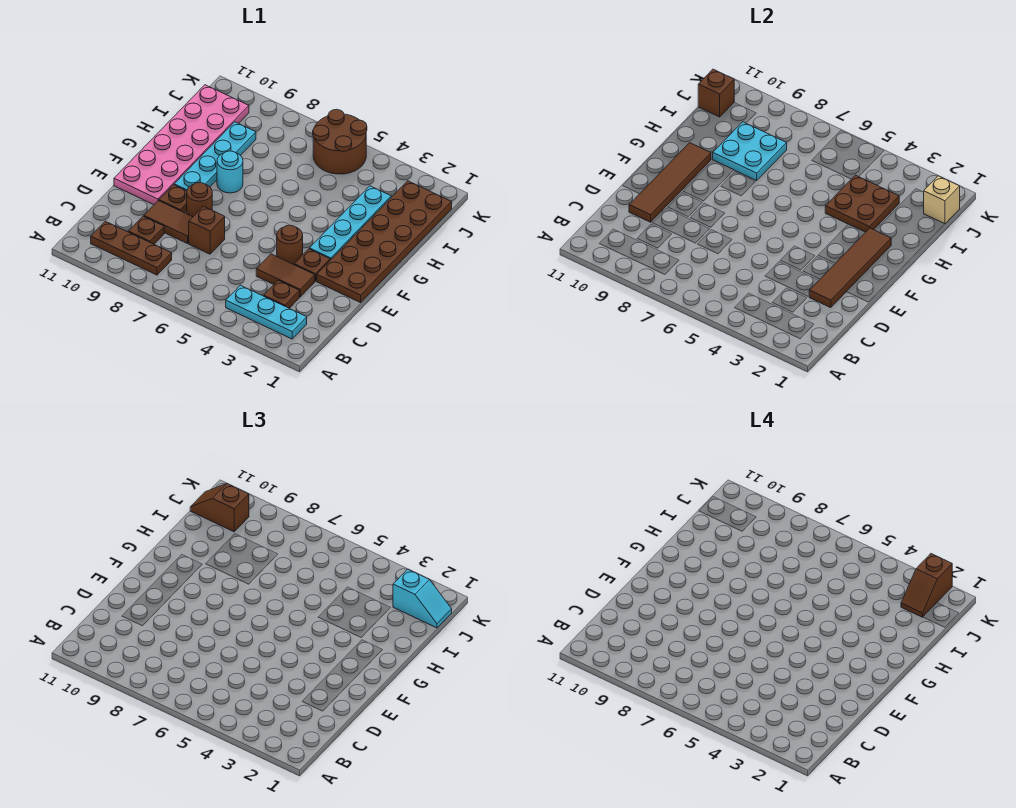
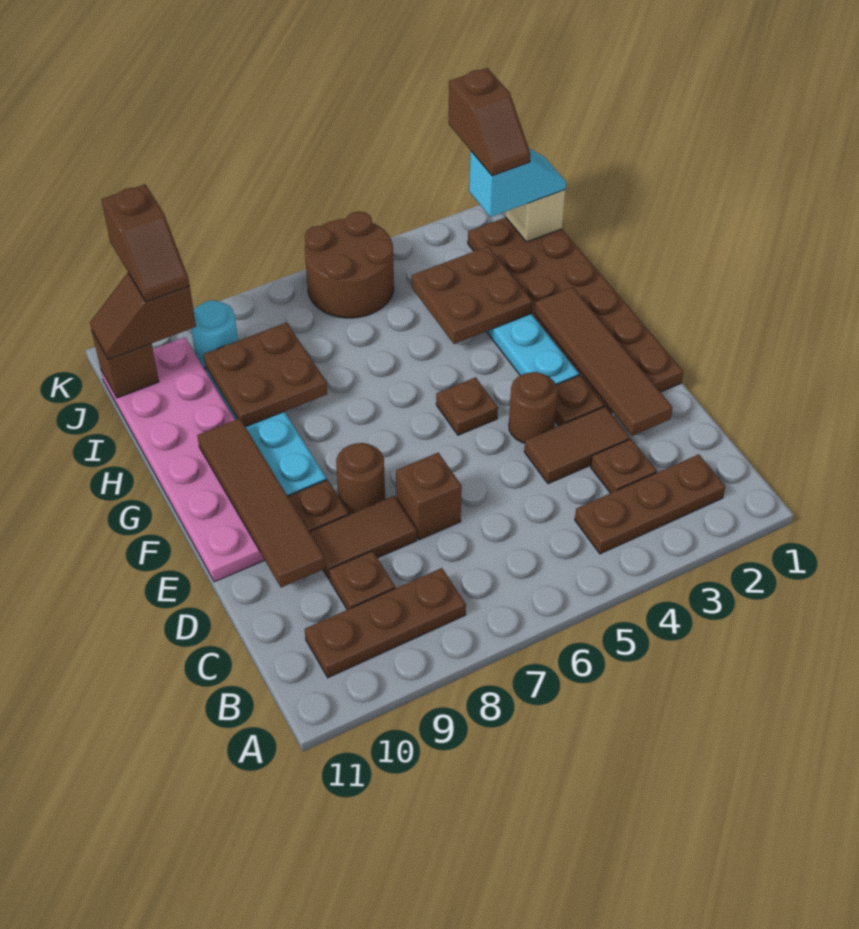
cyan plate B2:B4 level 1 -> brown plate B2:B4 level 1
none -> brown plate F5 level 1
cyan round brick G8 level 1 -> cyan round brick J9 level 1
cyan plate H8:I9 level 2 -> brown plate H8:I9 level 2
none -> brown slope J10:K10 level 4 top K

